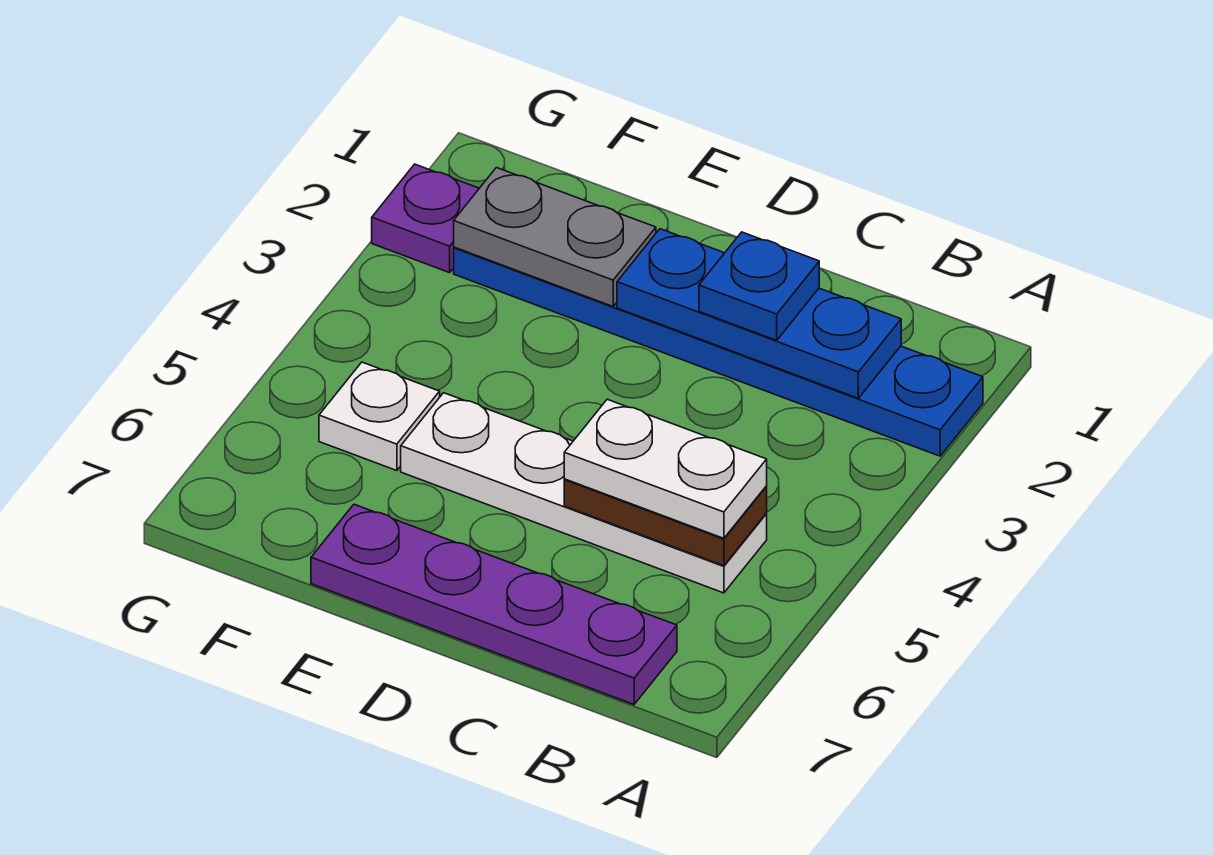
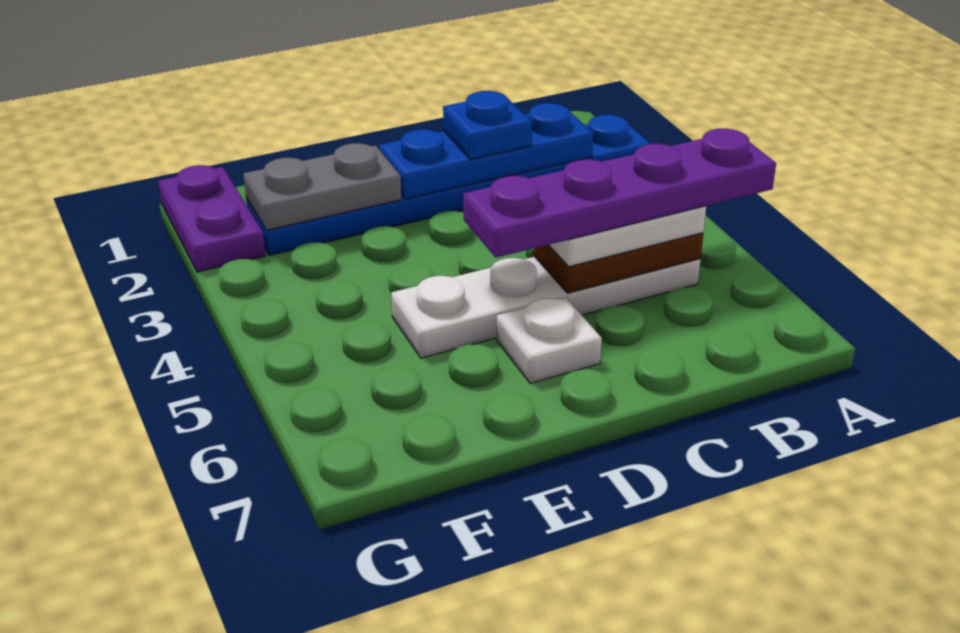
purple plate B7:E7 level 1 -> purple plate A5:D5 level 4
white plate F5 level 1 -> white plate D6 level 1
purple plate G2 level 1 -> purple plate G1:G2 level 1

